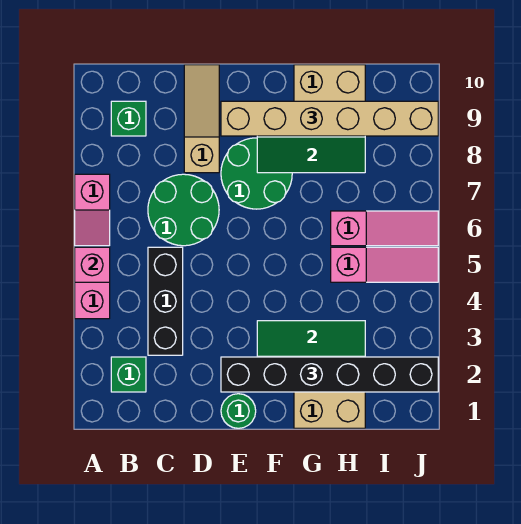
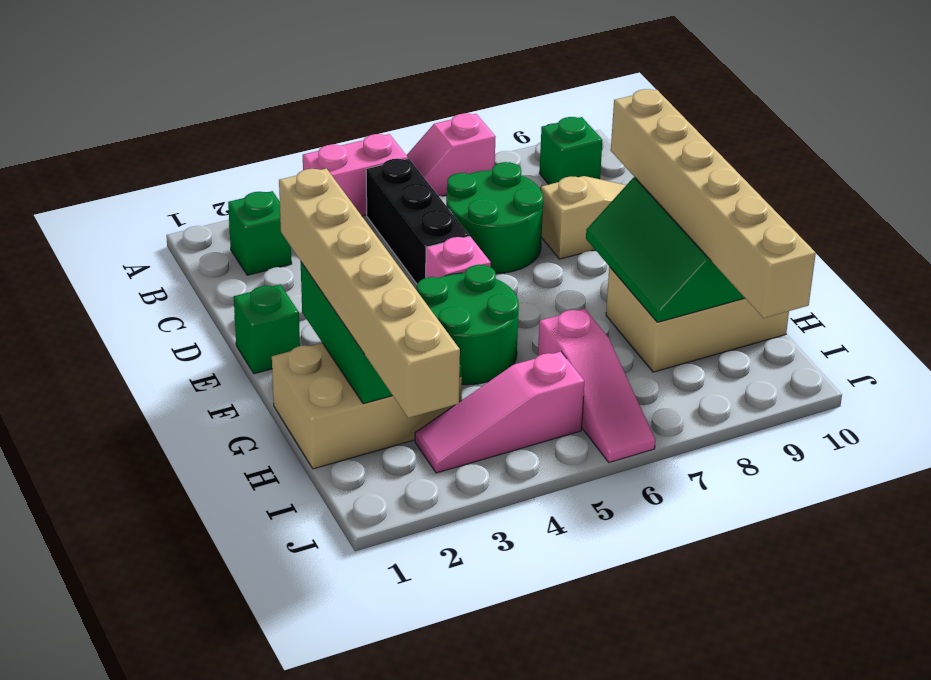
pink brick A5 level 2 -> pink brick E5 level 1
black brick C3:C5 level 1 -> black brick B5:D5 level 1
green round brick E1 level 1 -> green brick E1 level 1
black brick E2:J2 level 3 -> tan brick E2:J2 level 3
green round brick E7:F8 level 1 -> green round brick F4:G5 level 1
pink slope H5:J5 level 1 top H -> pink slope I3:I5 level 1 top 5

